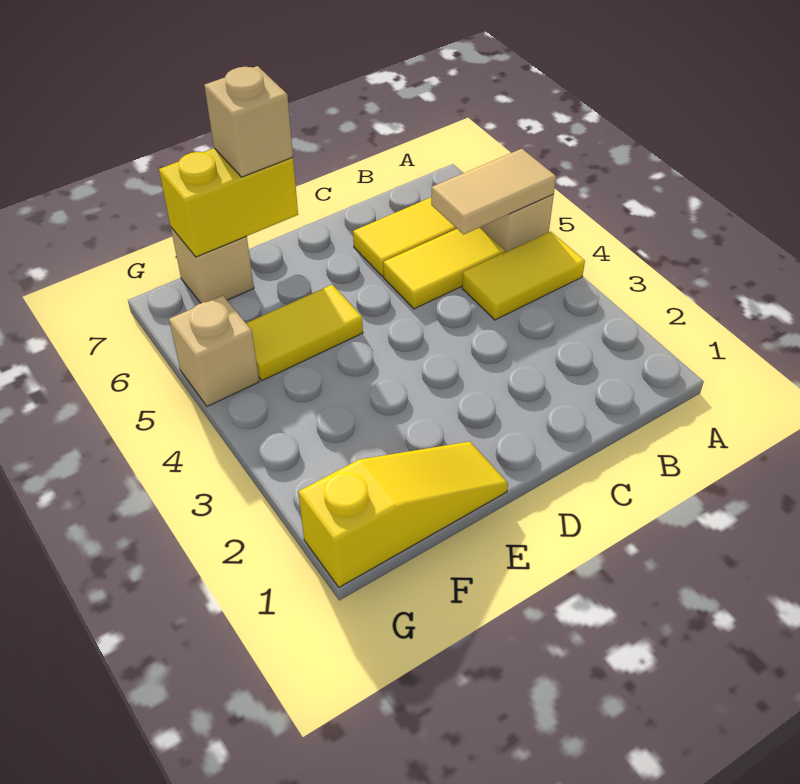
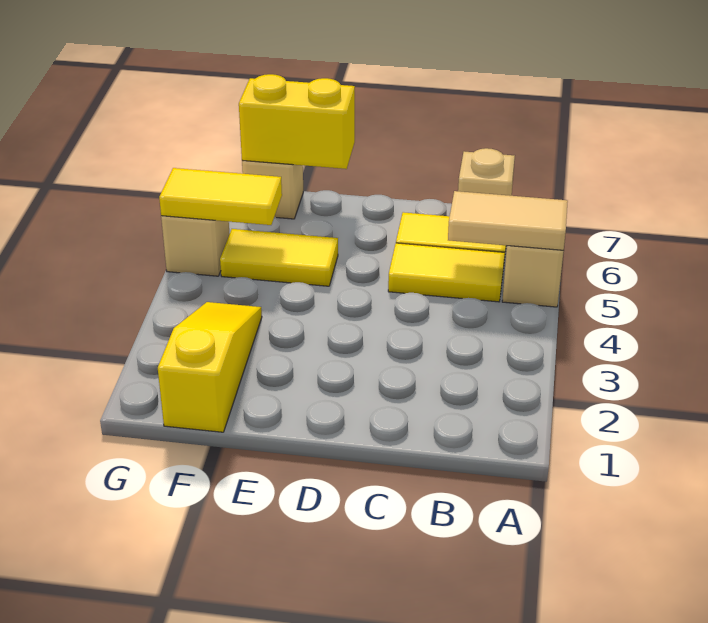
yellow tile A4:B4 level 1 -> yellow tile F5:G5 level 2
yellow slope E1:G1 level 1 top G -> yellow slope F1:F3 level 1 top 1
tan brick E7 level 3 -> tan brick B7 level 1

